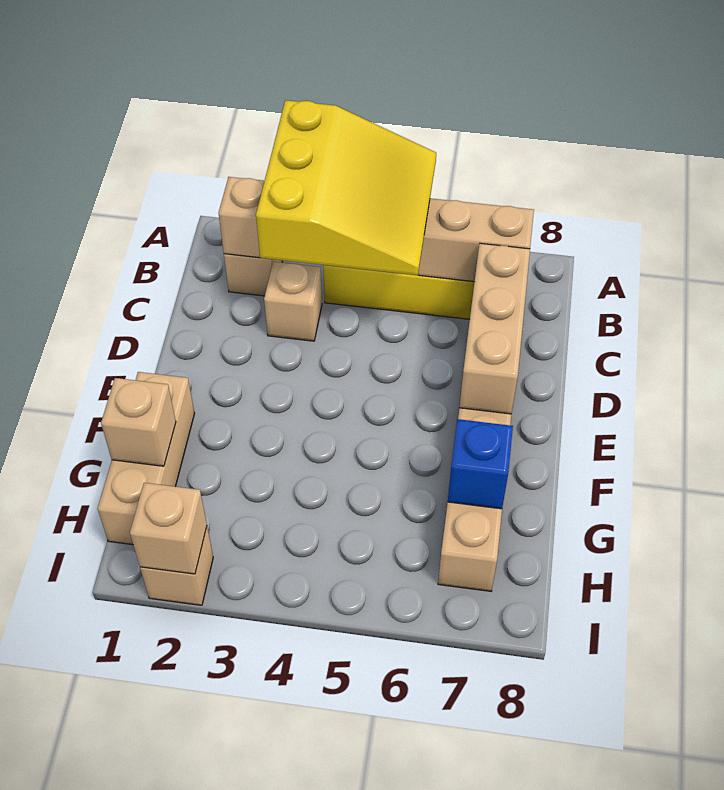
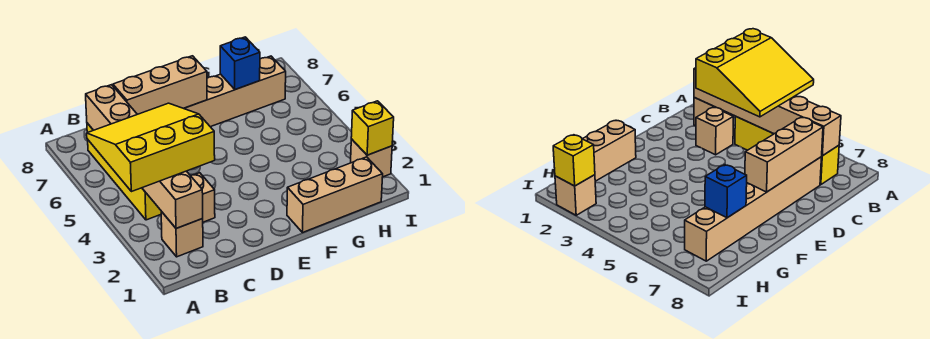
tan brick G1 level 2 -> none
tan brick I2 level 2 -> yellow brick I2 level 2

